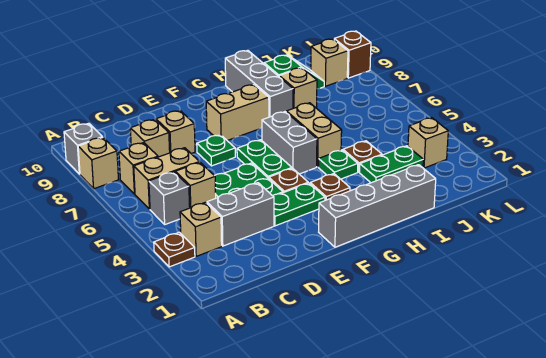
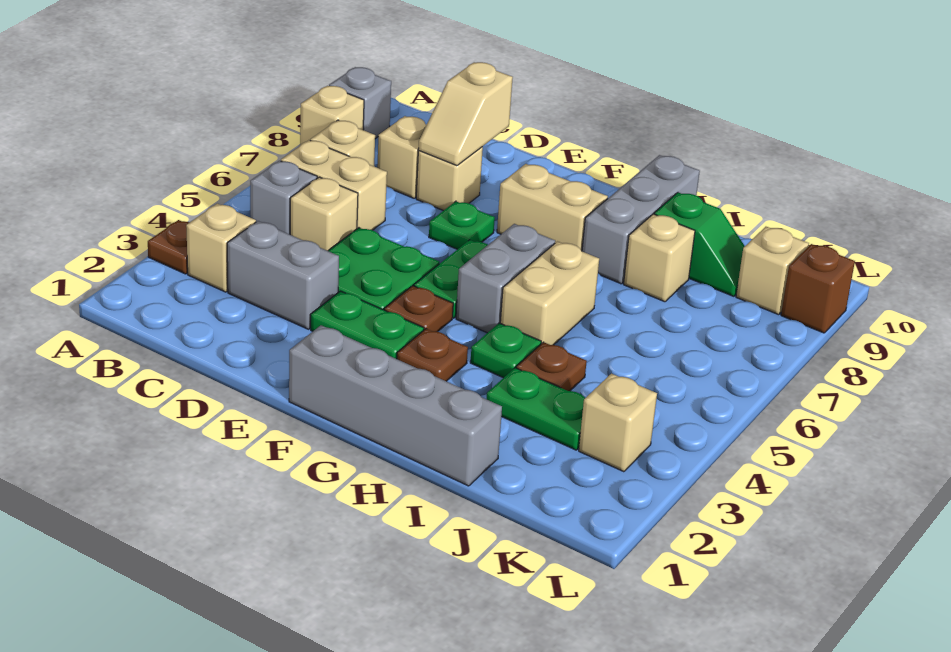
none -> tan slope D8:D9 level 2 top 9

